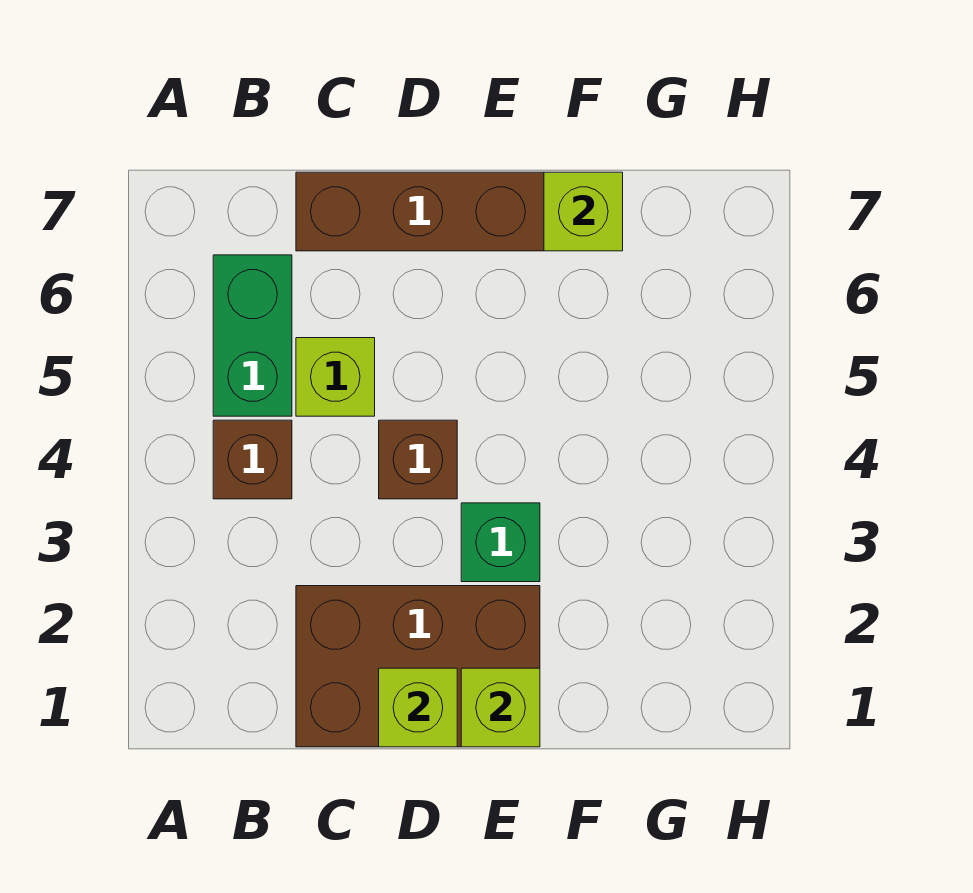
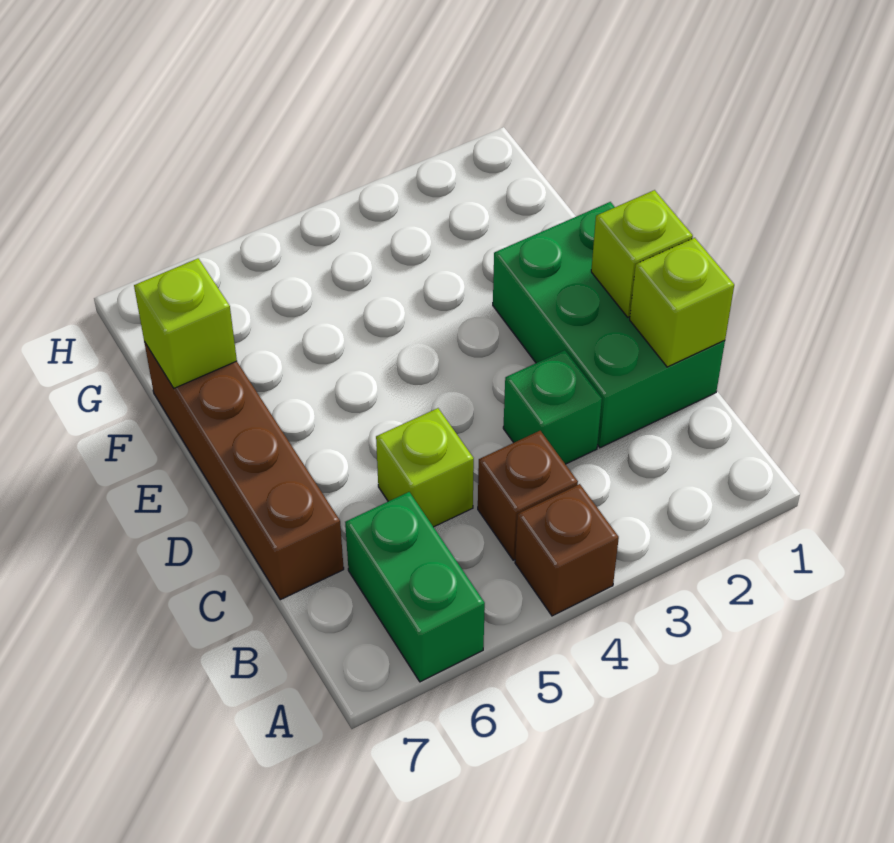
green brick B5:B6 level 1 -> green brick A6:B6 level 1
brown brick C1:E2 level 1 -> green brick C1:E2 level 1
brown brick D4 level 1 -> brown brick A4 level 1
lime brick E1 level 2 -> lime brick C1 level 2
green brick E3 level 1 -> green brick C3 level 1

